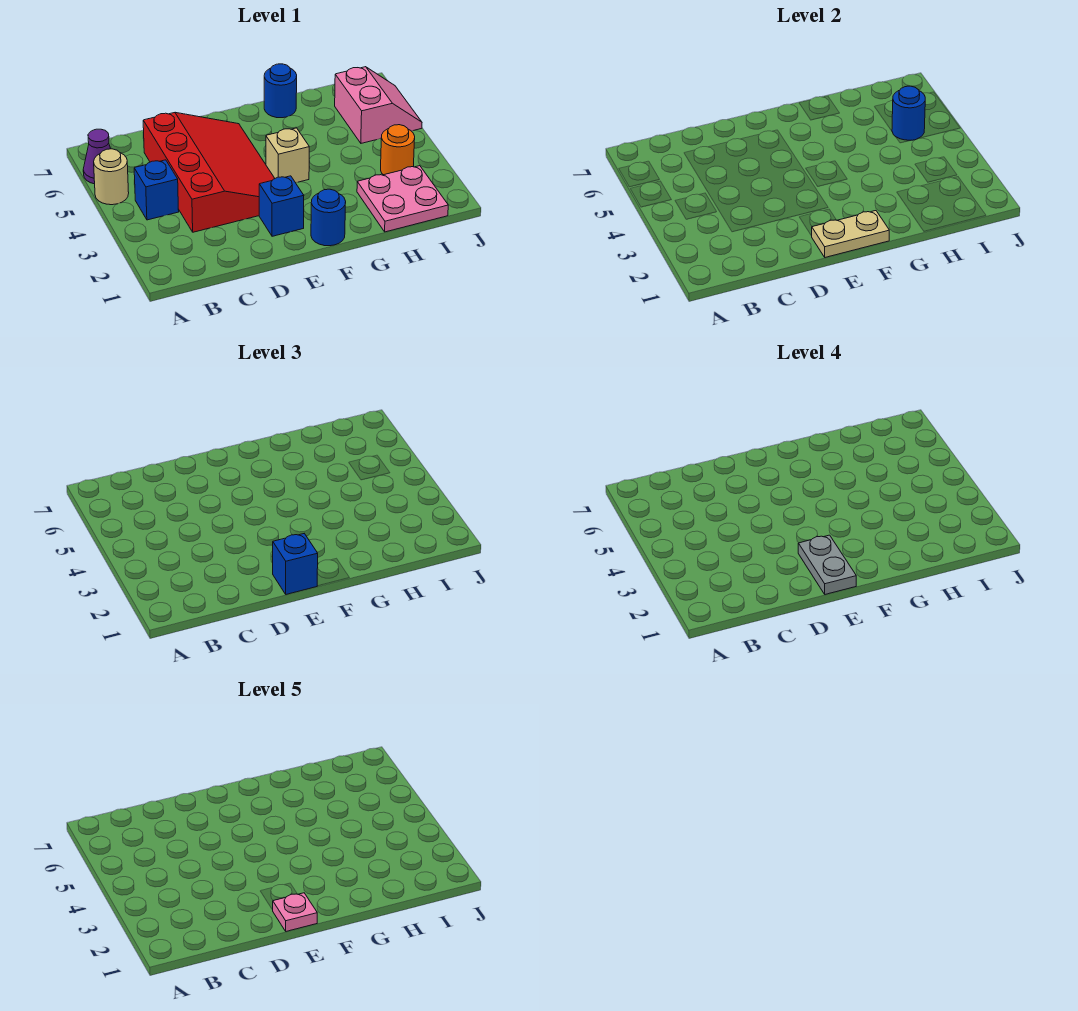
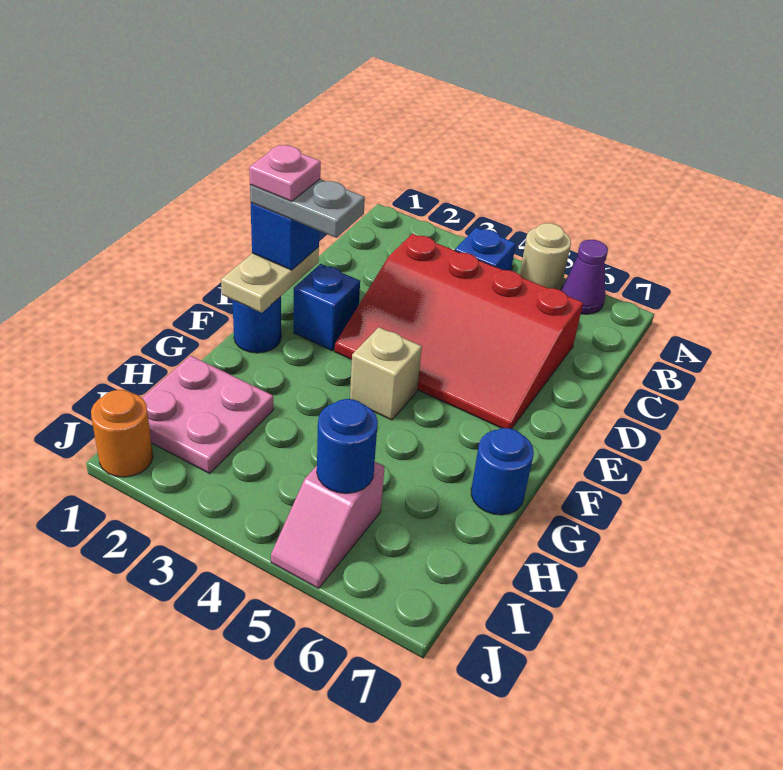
orange round brick I3 level 1 -> orange round brick J1 level 1
pink slope I5:J6 level 1 top I -> pink slope I5:J5 level 1 top I

